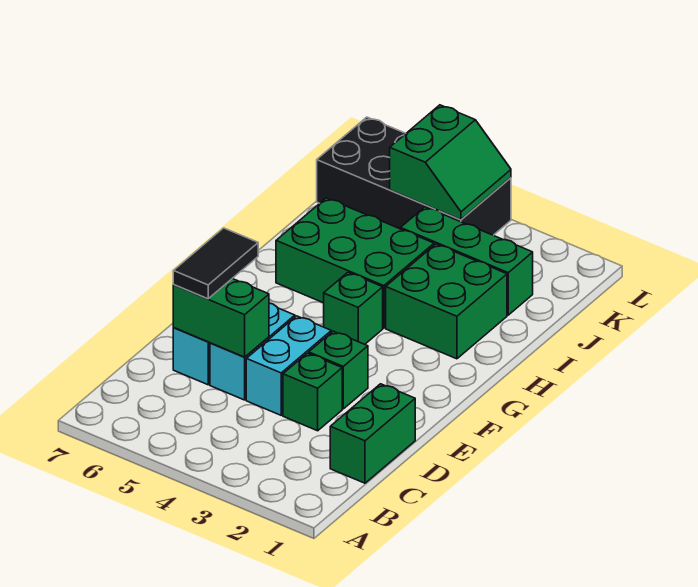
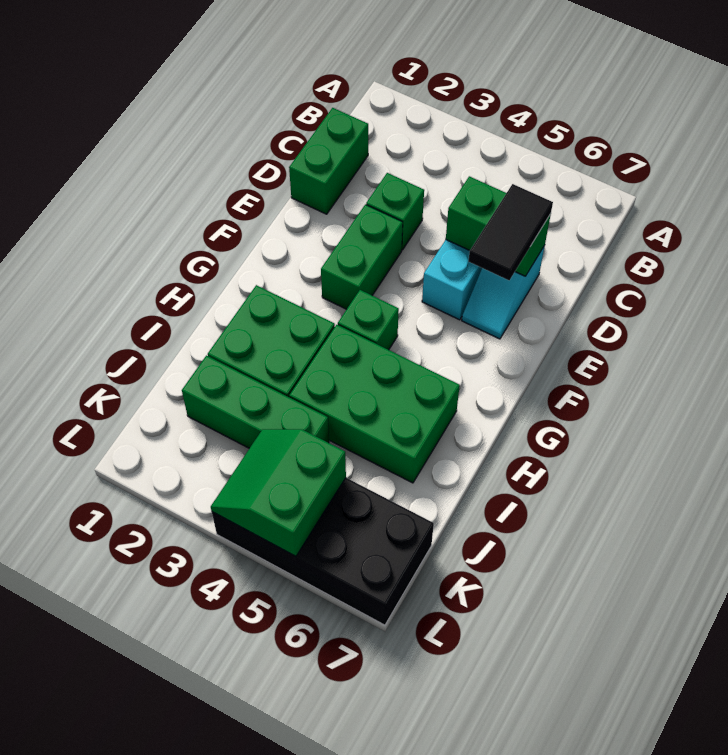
cyan brick D4:E4 level 1 -> none
green brick E3 level 1 -> green brick E3:F3 level 1

